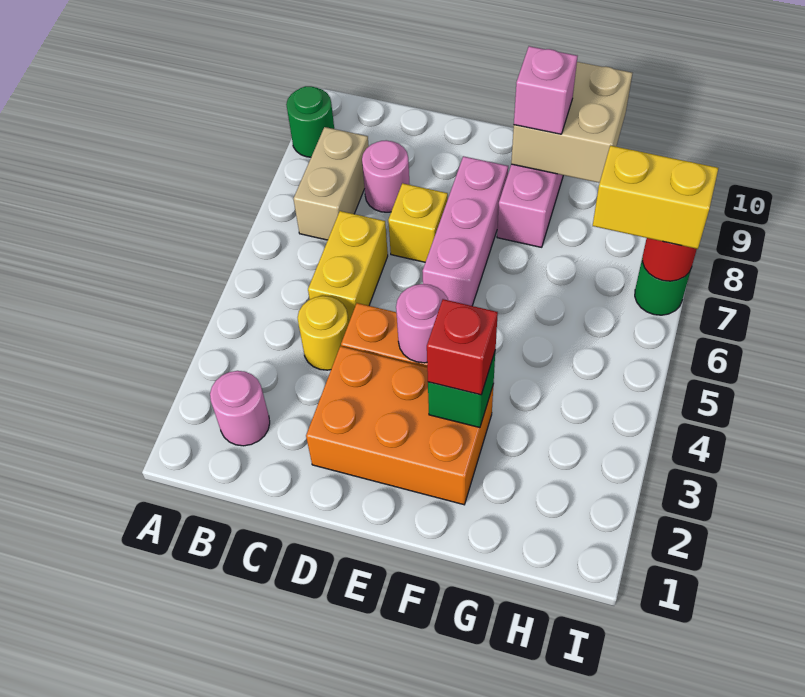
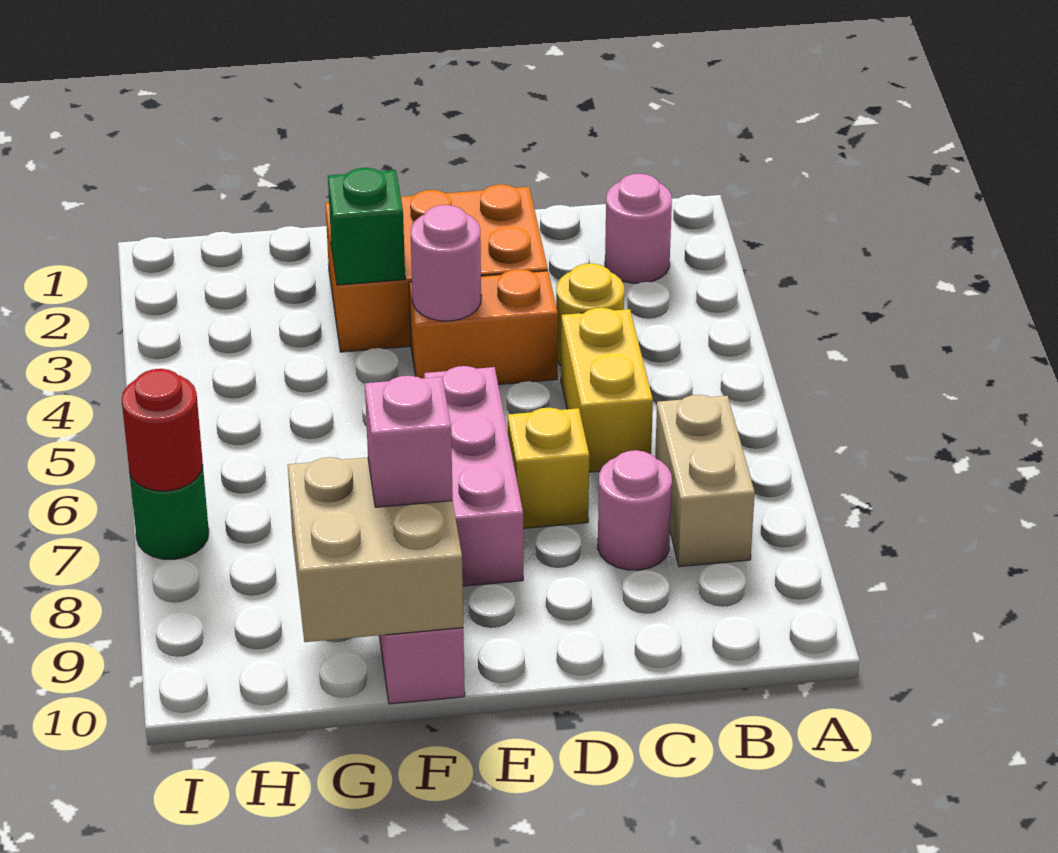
green round brick A9 level 1 -> none
red brick F3 level 3 -> none
yellow brick H7:I7 level 3 -> none

